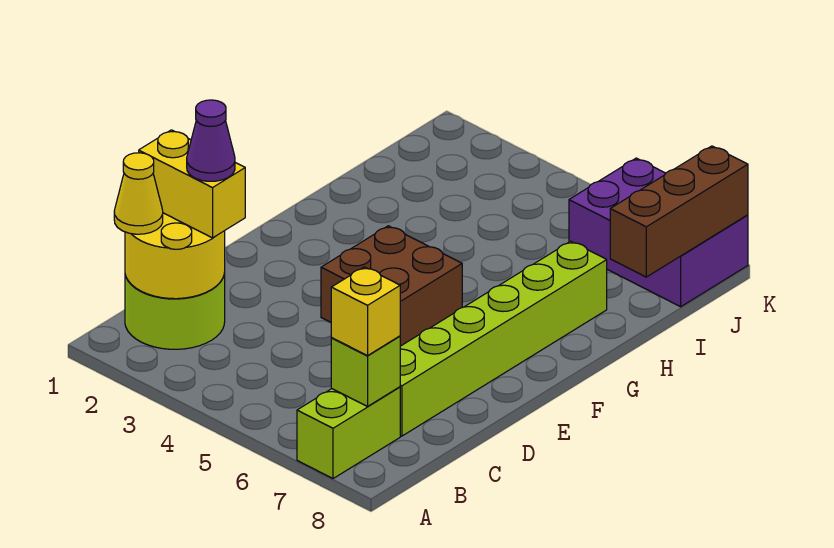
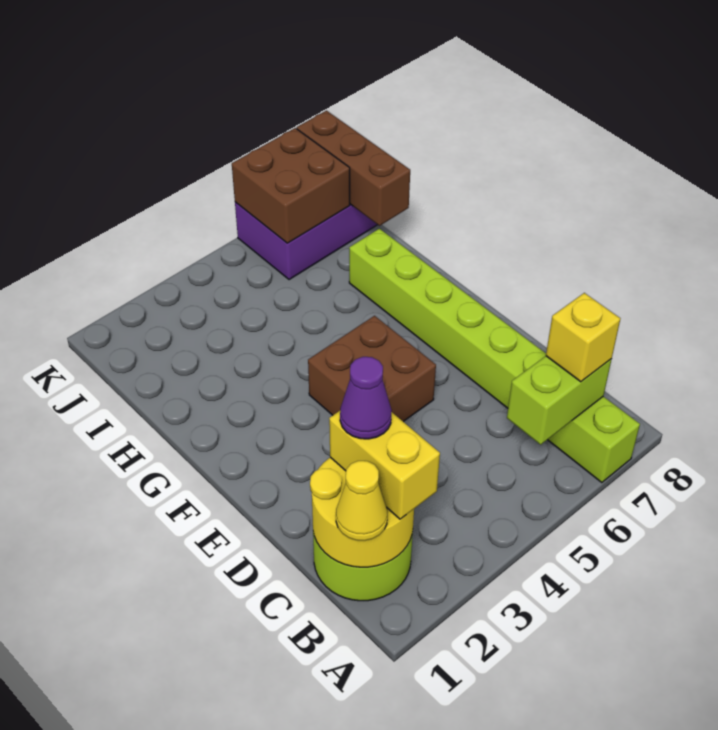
lime brick B7 level 2 -> lime brick B6:B7 level 2
yellow brick C1:C2 level 3 -> yellow brick B2:C2 level 3
none -> brown brick J6:K7 level 2

